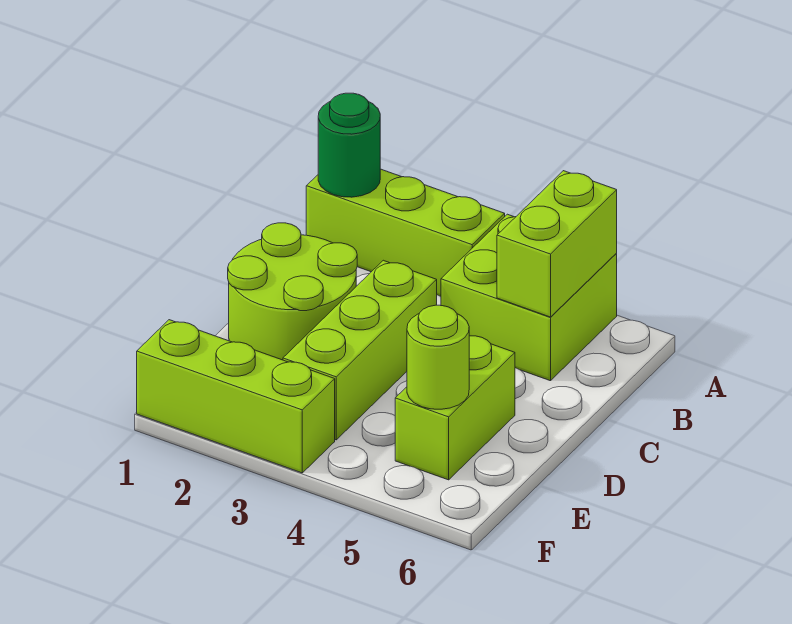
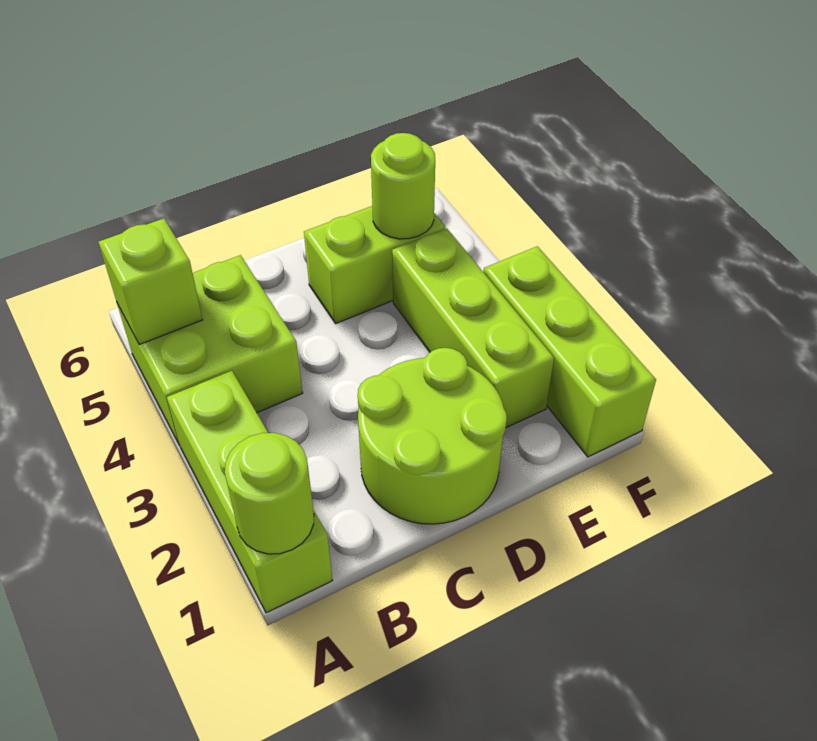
green round brick A1 level 2 -> lime round brick A1 level 2
lime brick A5:B5 level 2 -> lime brick A5 level 2
lime brick C3:E3 level 1 -> lime brick E2:E4 level 1

